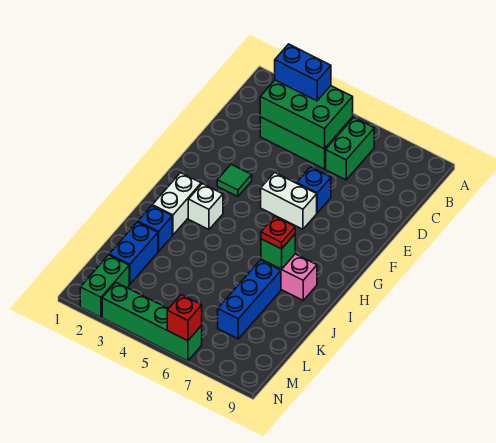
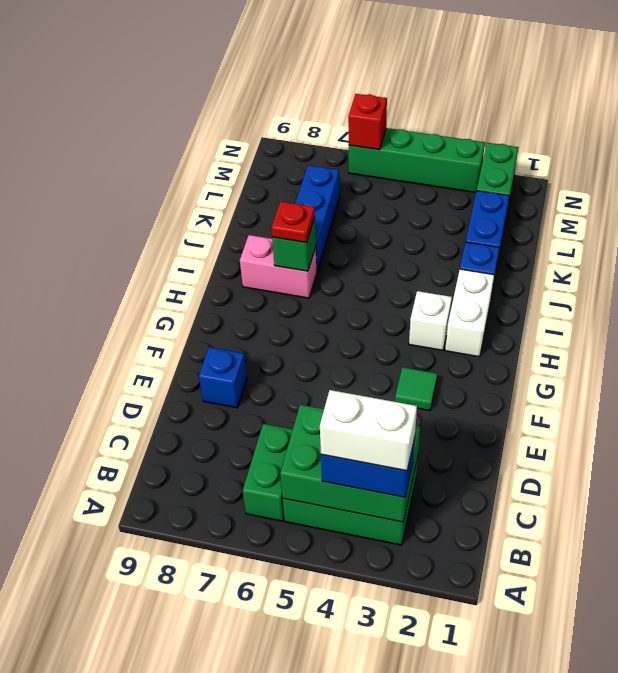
blue brick E6 level 1 -> blue brick E8 level 1
white brick F5:F6 level 1 -> white brick B3:B4 level 4

